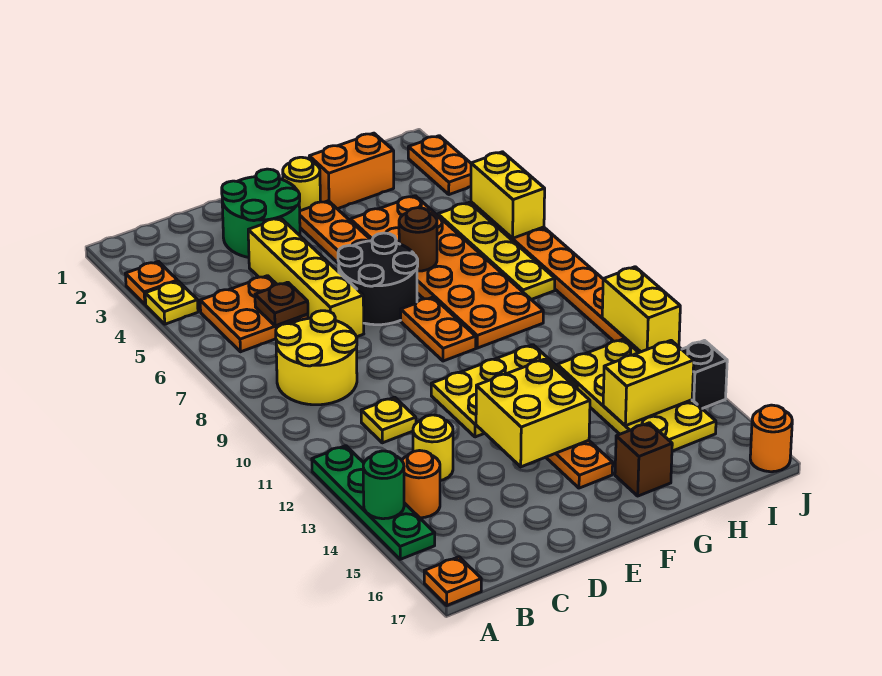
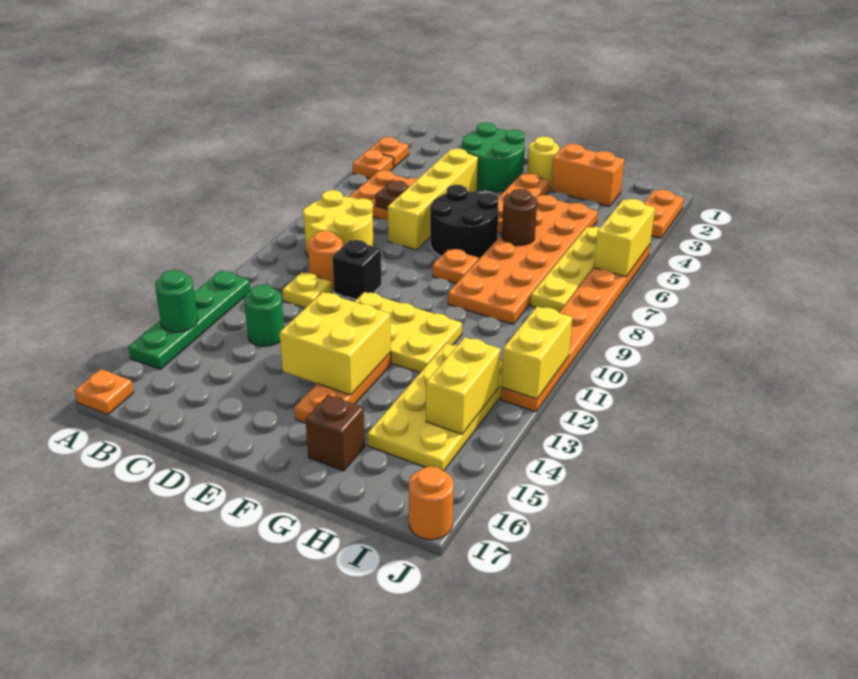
yellow plate A4 level 1 -> orange plate A4 level 1
orange round brick B14 level 1 -> orange round brick C10 level 1
yellow round brick C13 level 1 -> green round brick C13 level 1
orange plate F8:F9 level 1 -> orange plate F8 level 1
yellow brick H14:I14 level 2 -> yellow brick I13:I14 level 2
black brick J14 level 1 -> black brick D10 level 1

